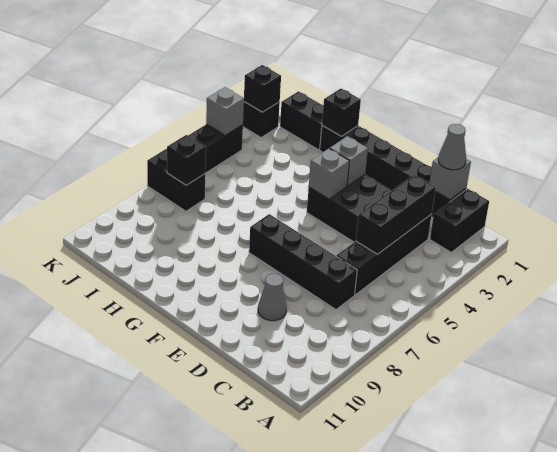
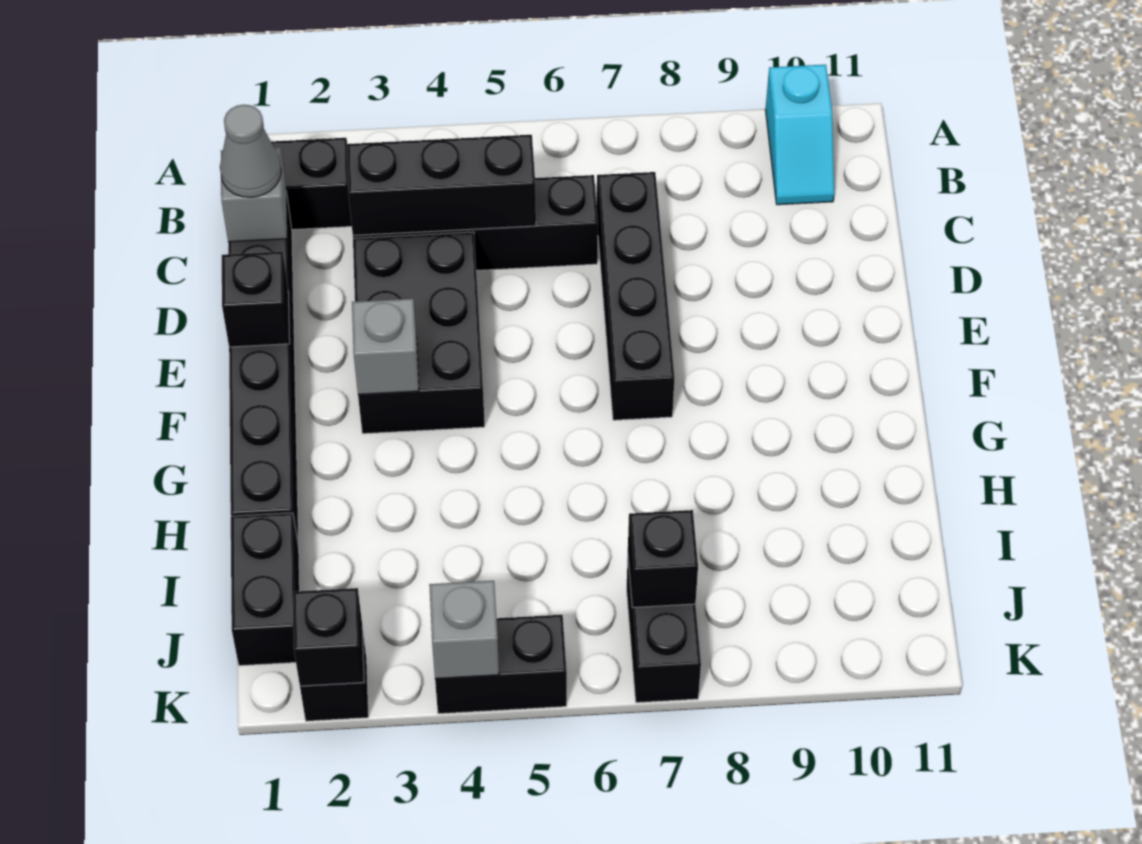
none -> cyan slope A10:B10 level 1 top A
grey cone D9 level 1 -> none
grey brick F4 level 2 -> none
black brick H1 level 2 -> black brick E1 level 2

